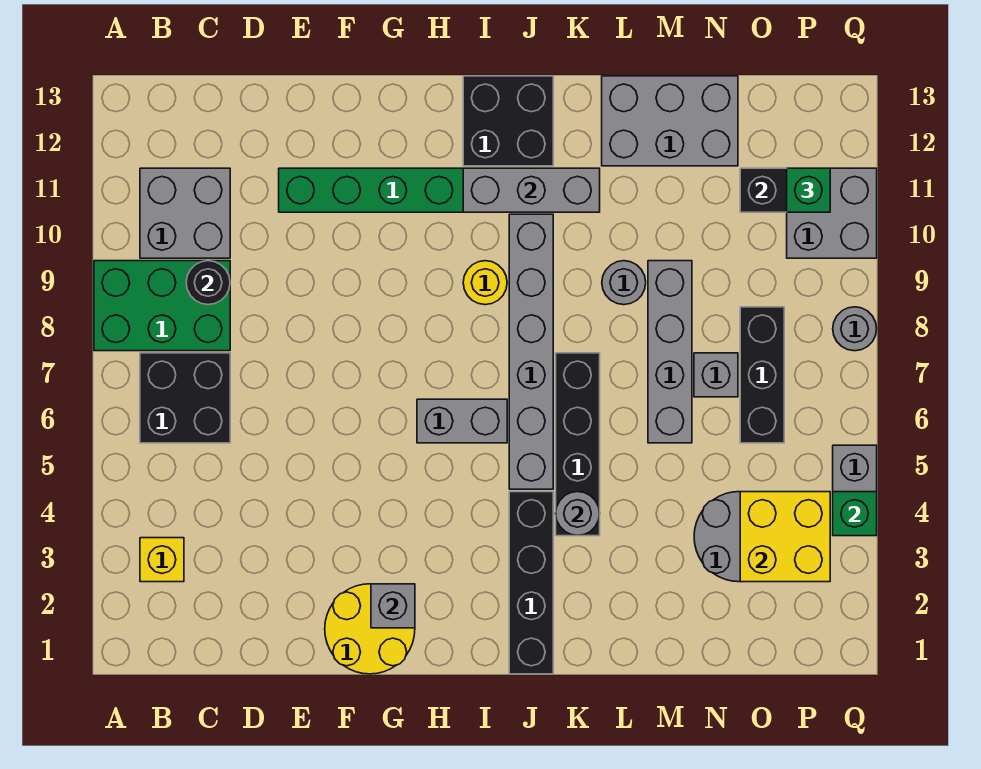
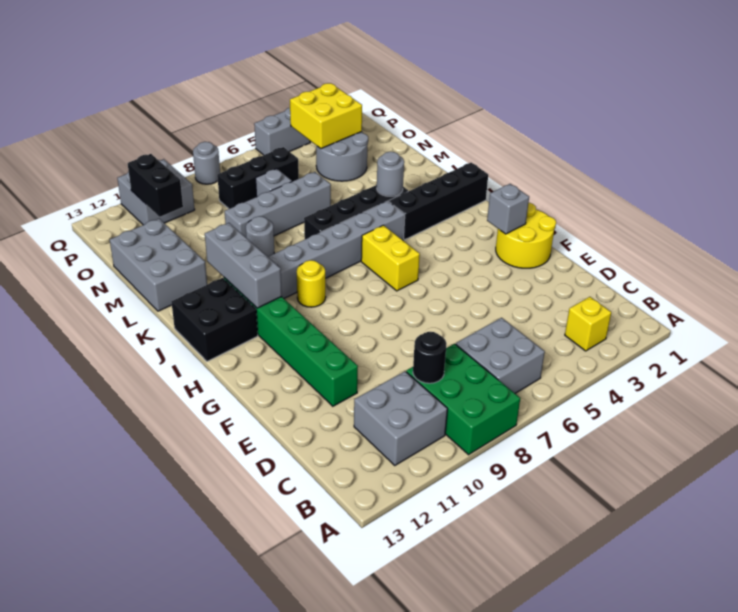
black brick B6:C7 level 1 -> grey brick B6:C7 level 1
grey brick H6:I6 level 1 -> yellow brick H6:I6 level 1
green brick P11 level 3 -> none
green brick Q4 level 2 -> none

